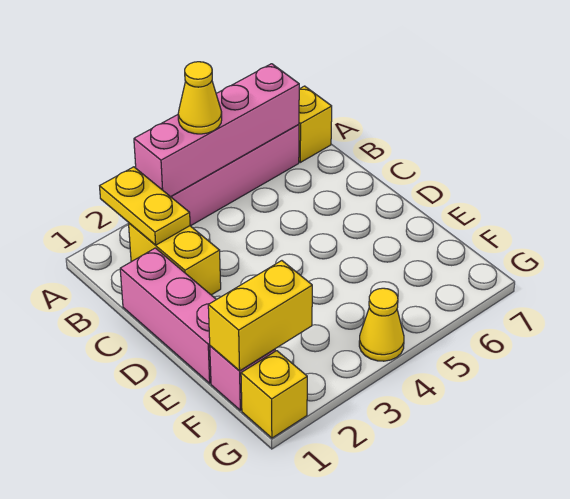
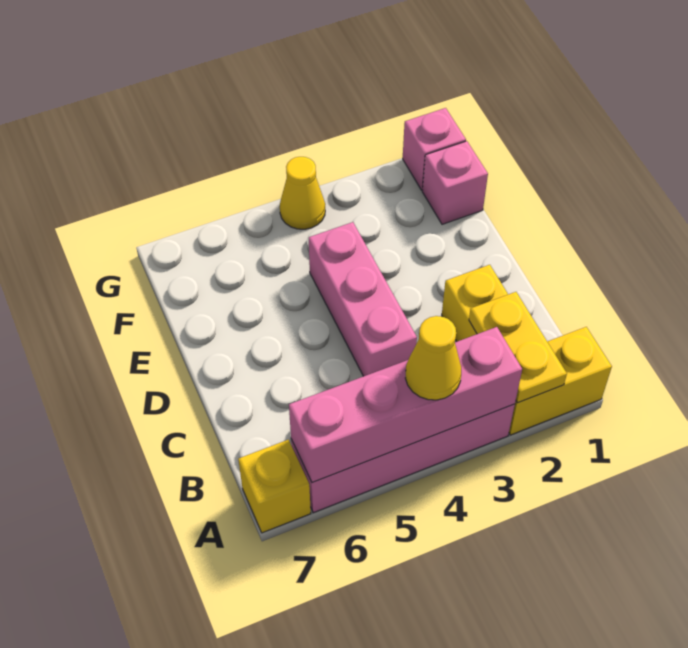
pink brick C1:E1 level 1 -> pink brick C4:E4 level 1
yellow brick F1:F2 level 2 -> yellow brick A1:A2 level 1
yellow brick G1 level 1 -> pink brick G1 level 1

